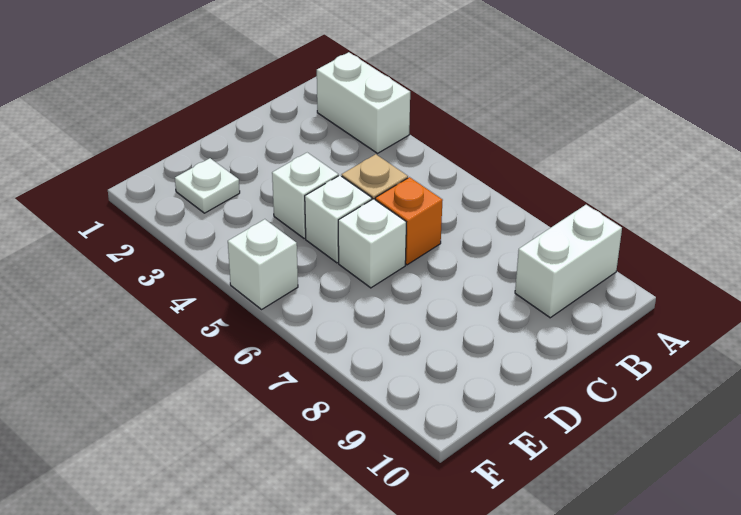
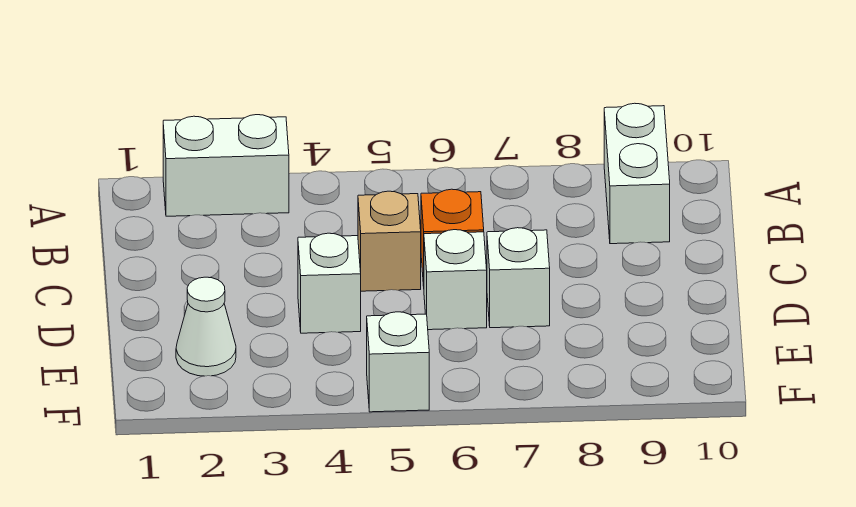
white brick D5 level 1 -> white brick D7 level 1
white plate E2 level 1 -> white cone E2 level 1

